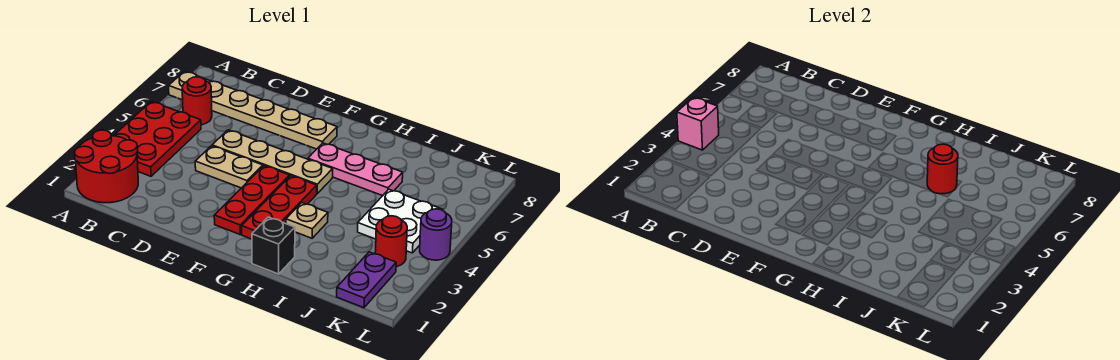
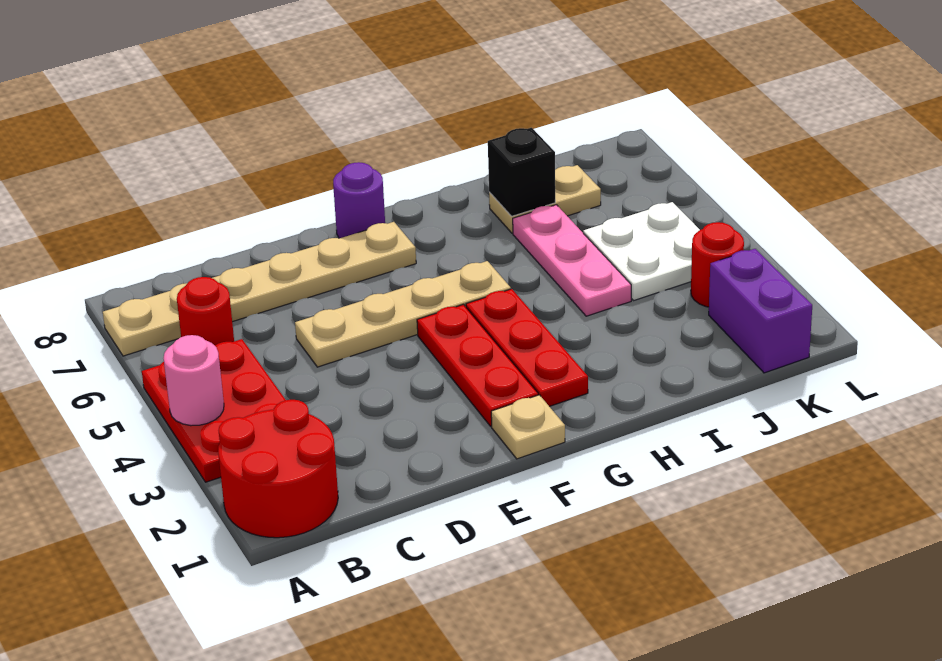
pink brick A4 level 2 -> pink round brick A4 level 2
tan plate D4:E4 level 1 -> tan plate I7:J7 level 1
pink plate G6:I6 level 1 -> pink plate I4:I6 level 1
black brick H1 level 1 -> black brick I7 level 2
tan plate H3 level 1 -> tan plate F1 level 1
red round brick I6 level 2 -> none
purple plate K1:K2 level 1 -> purple brick K1:K2 level 1
purple round brick L4 level 1 -> purple round brick F8 level 1

